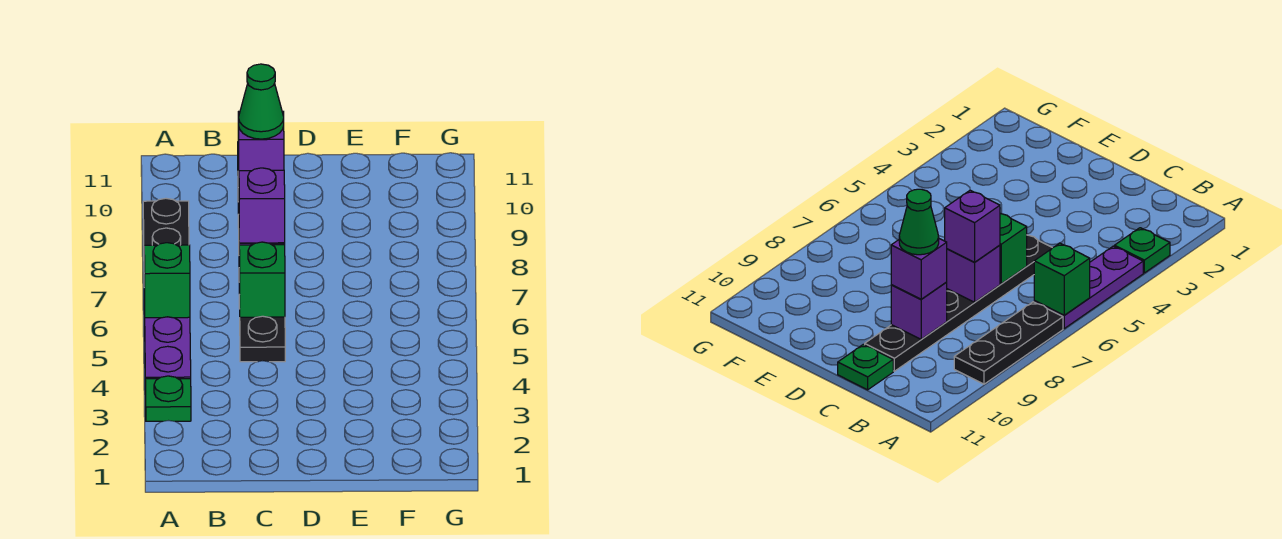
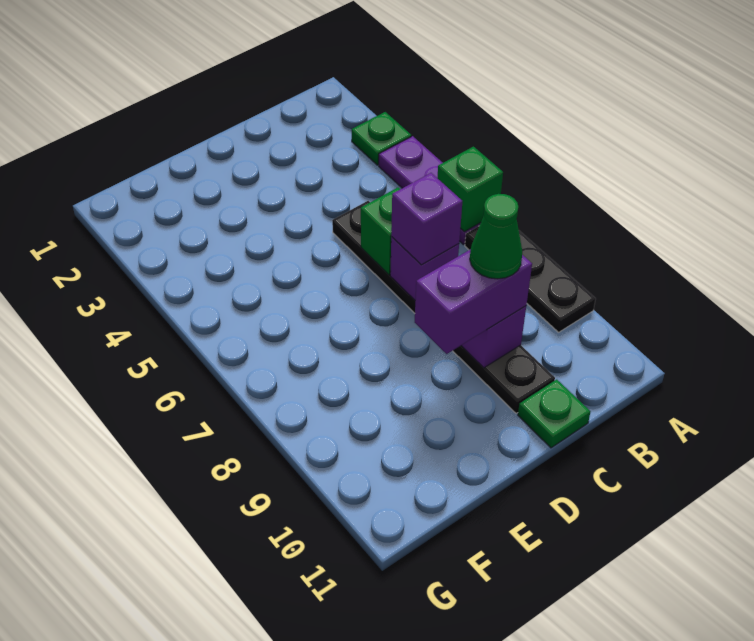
purple brick C9 level 3 -> purple brick C9:D9 level 3

